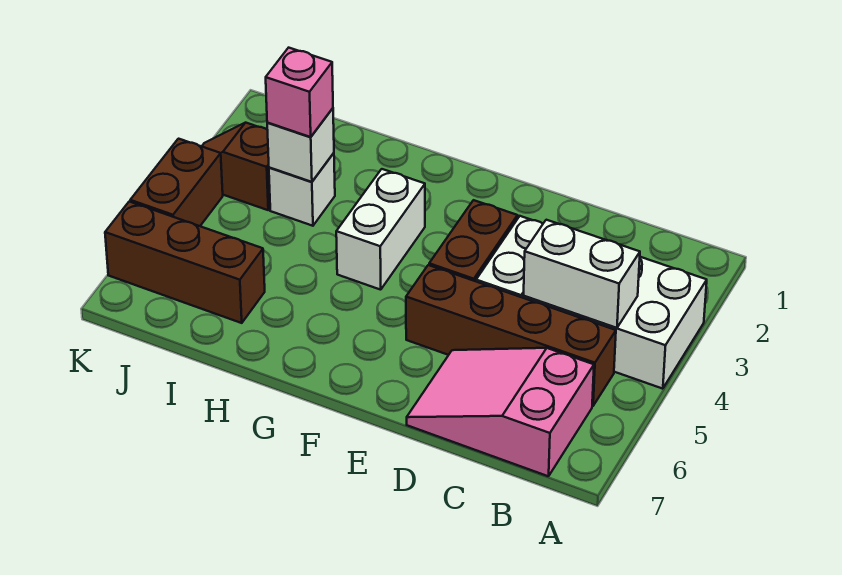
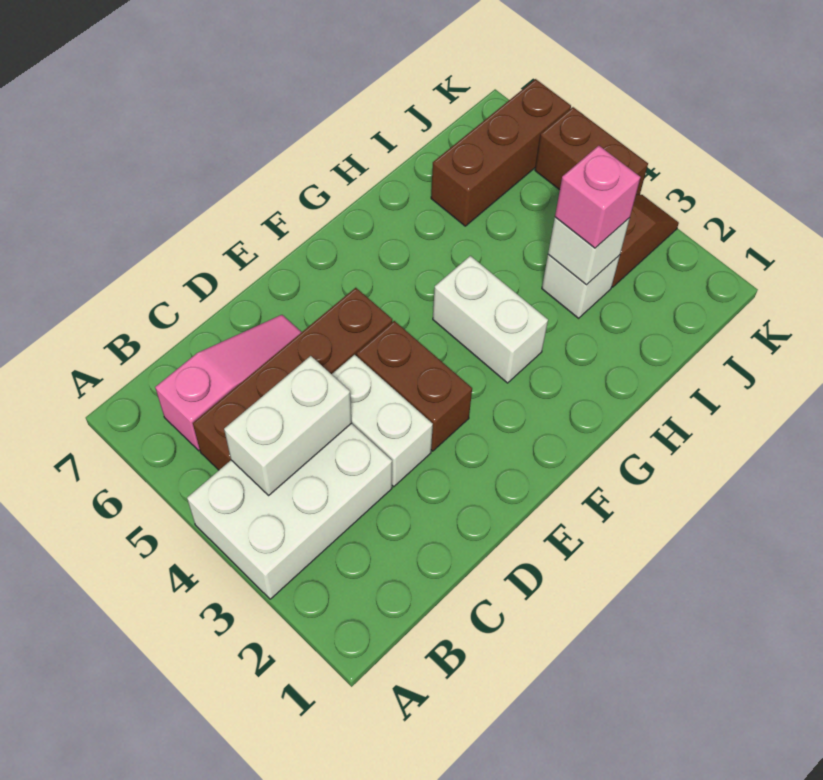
pink slope B6:D7 level 1 top B -> pink slope B6:D6 level 1 top B

